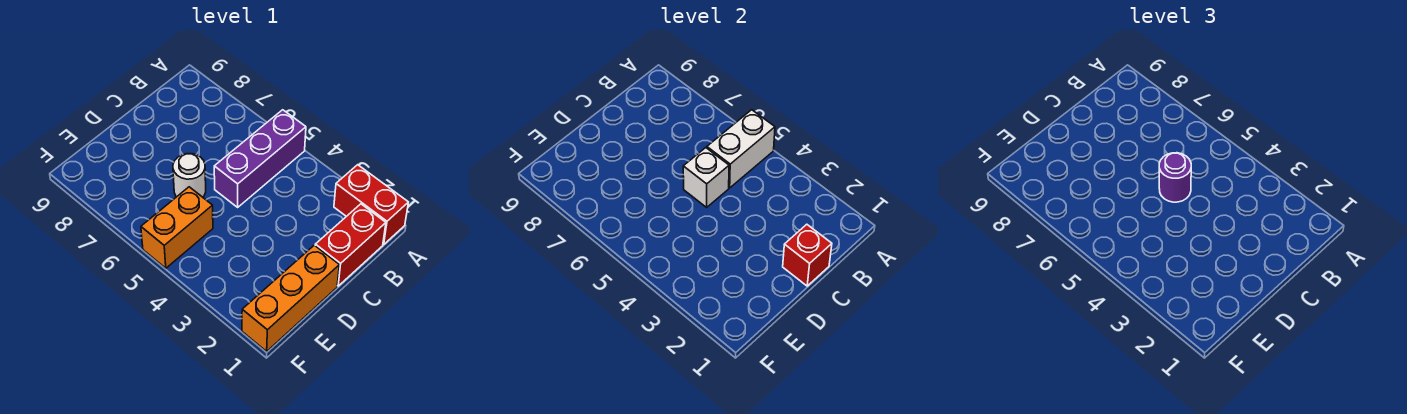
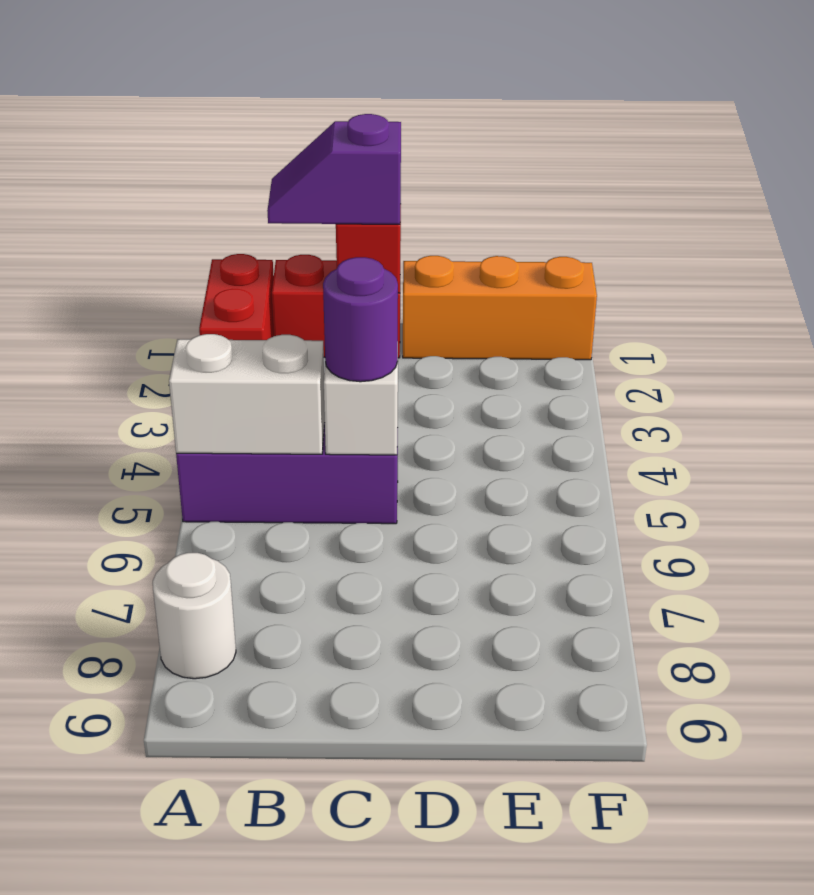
none -> purple slope B1:C1 level 3 top C
white round brick D6 level 1 -> white round brick A8 level 1
orange brick E5:F5 level 1 -> none

